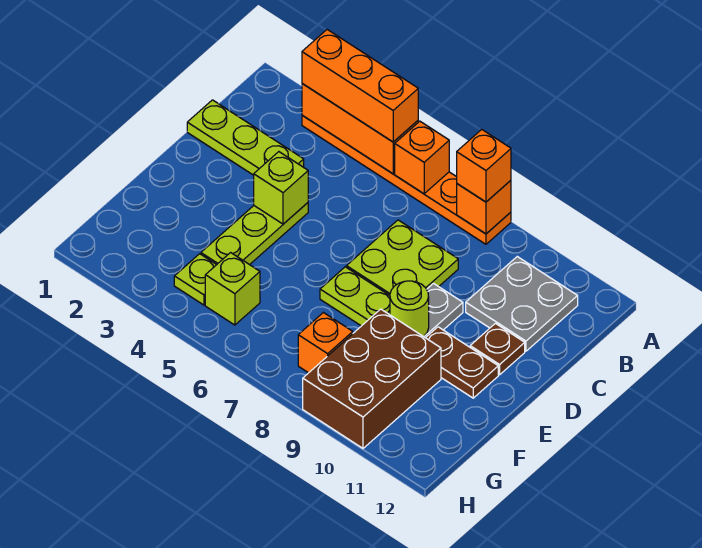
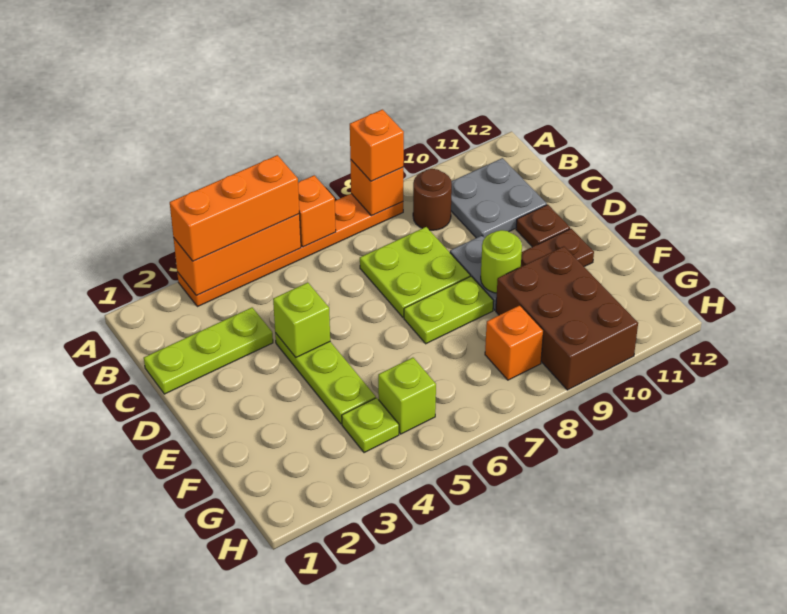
none -> brown round brick B9 level 1

